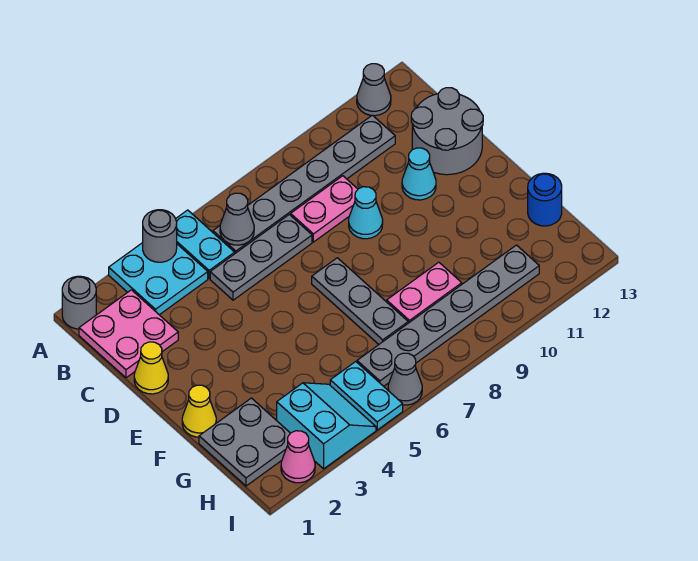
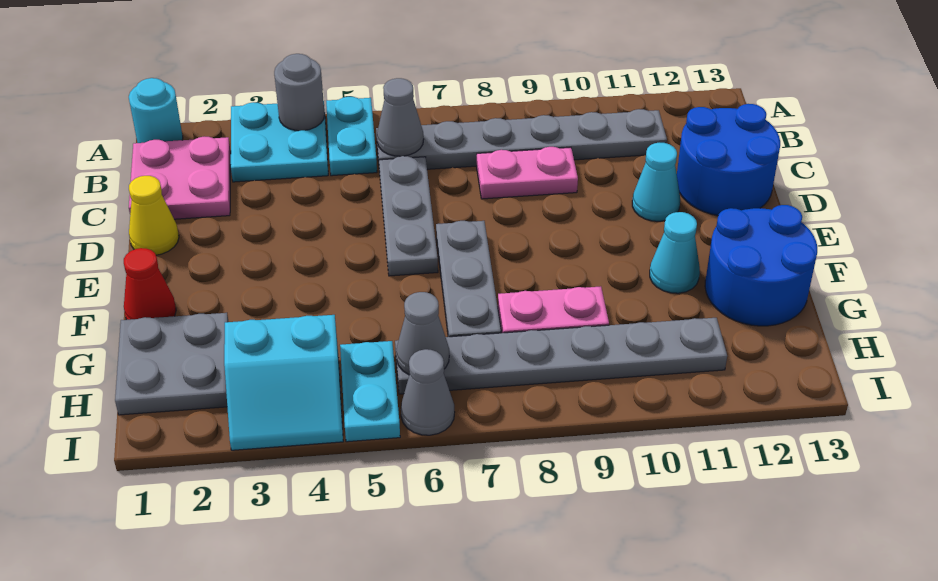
grey round brick A1 level 1 -> cyan round brick A1 level 1
grey cone A12 level 1 -> grey cone H6 level 2
grey plate C5:C7 level 1 -> grey plate C6:E6 level 1
grey round brick C12:D13 level 1 -> blue round brick C12:D13 level 1
cyan cone D9 level 1 -> cyan cone F11 level 1
yellow cone F1 level 1 -> red cone F1 level 1
blue round brick G13 level 1 -> blue round brick F12:G13 level 1
cyan slope H3:I4 level 1 top 3 -> cyan slope H3:I4 level 1 top H
pink cone I2 level 1 -> none

